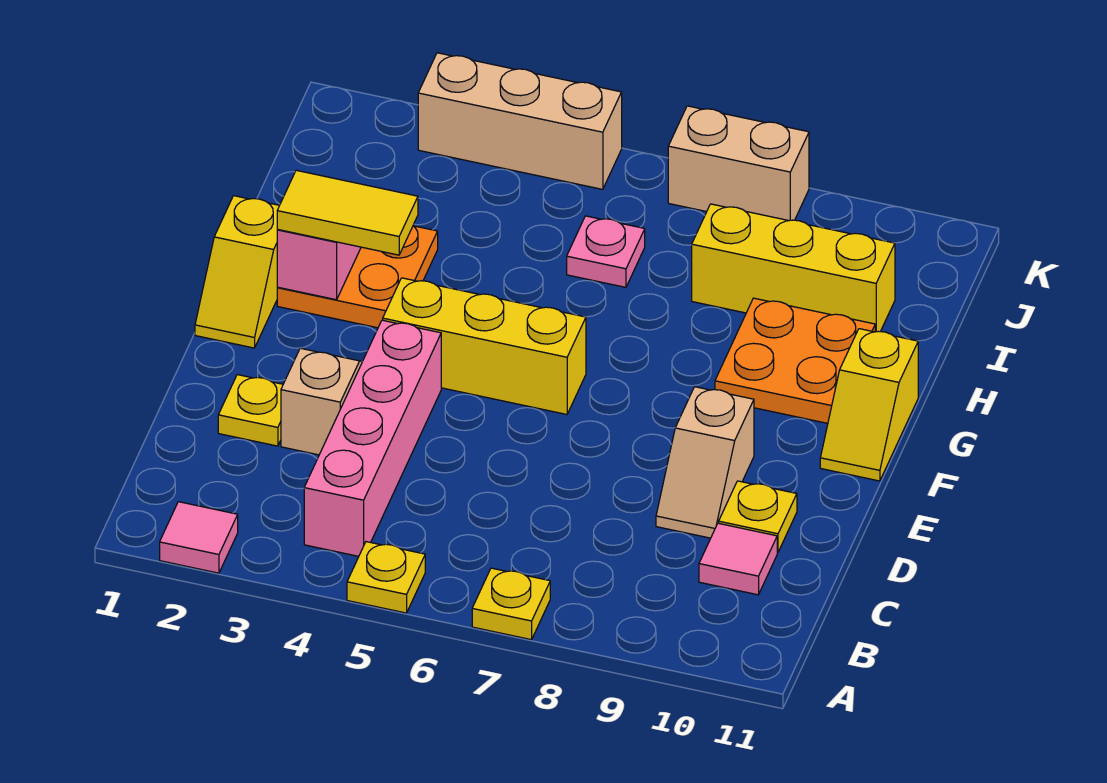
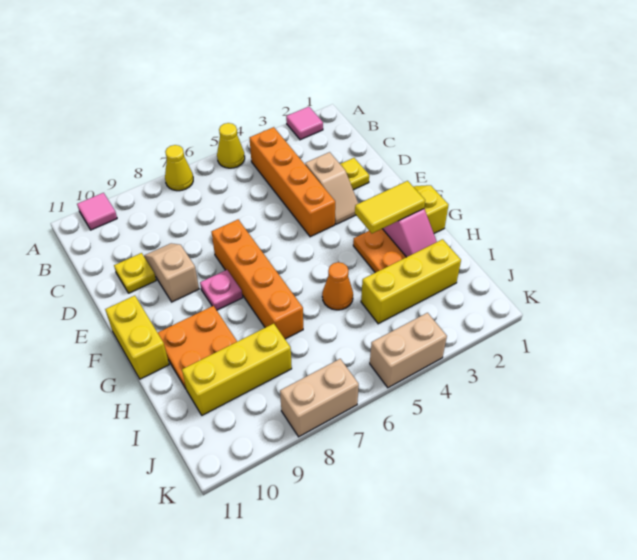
yellow plate A5 level 1 -> yellow cone A5 level 1
yellow plate A7 level 1 -> yellow cone A7 level 1
pink brick B4:E4 level 1 -> orange brick B4:E4 level 1
pink tile C10 level 1 -> pink tile A10 level 1
none -> orange brick E7:H7 level 1
yellow brick F4:F6 level 1 -> yellow brick I2:I4 level 1
yellow slope F11:G11 level 1 top G -> yellow brick F11:G11 level 1
none -> orange cone H5 level 1
pink plate I6 level 1 -> pink plate F8 level 1
tan brick K3:K5 level 1 -> tan brick K4:K5 level 1

